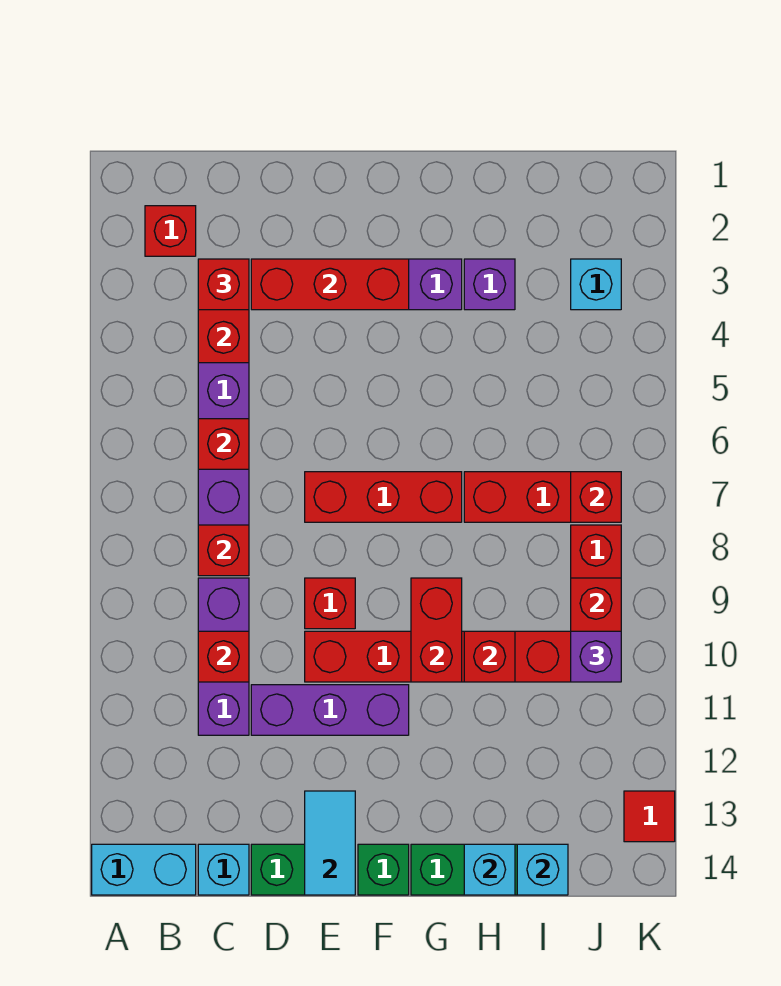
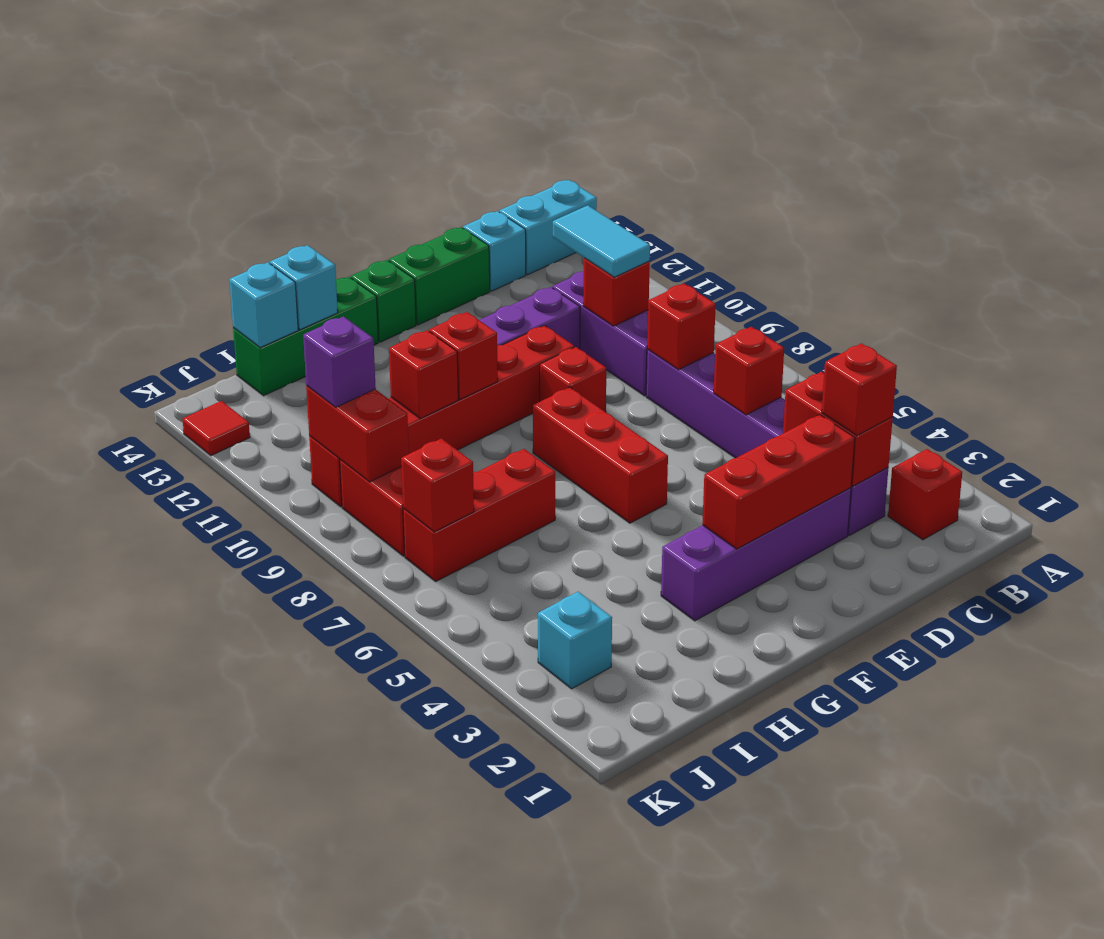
red brick E7:G7 level 1 -> red brick F6:F8 level 1
cyan tile E13:E14 level 2 -> cyan tile C10:C11 level 3
red brick G9:G10 level 2 -> red brick G10 level 2
purple brick H3 level 1 -> none

